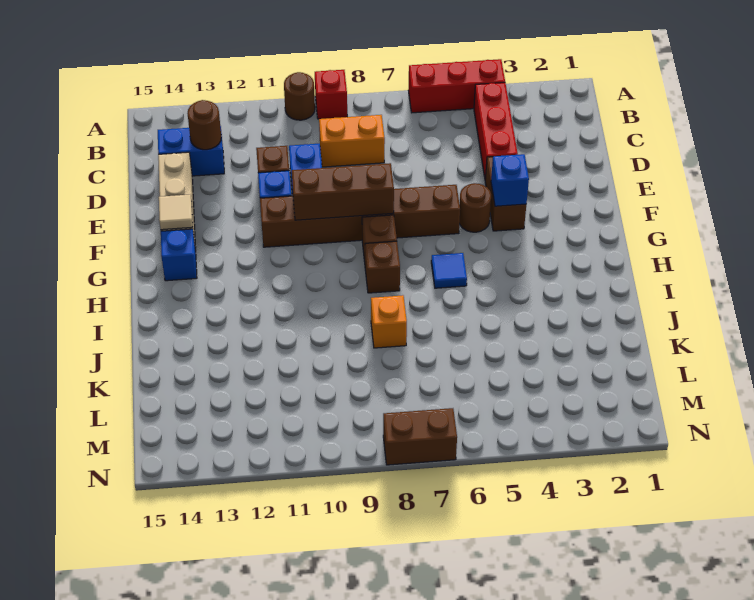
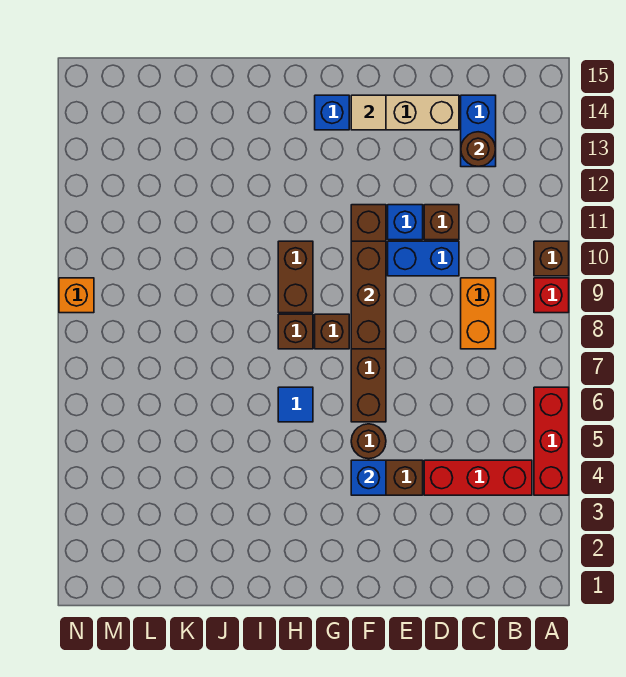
brown round brick A10 level 1 -> brown brick A10 level 1
orange brick J8 level 1 -> orange brick N9 level 1
brown brick N7:N8 level 1 -> brown brick H9:H10 level 1

